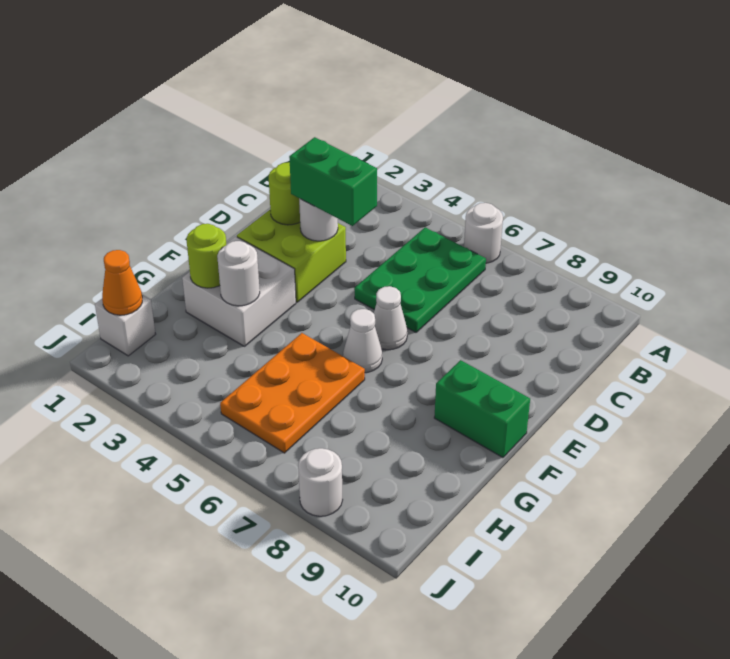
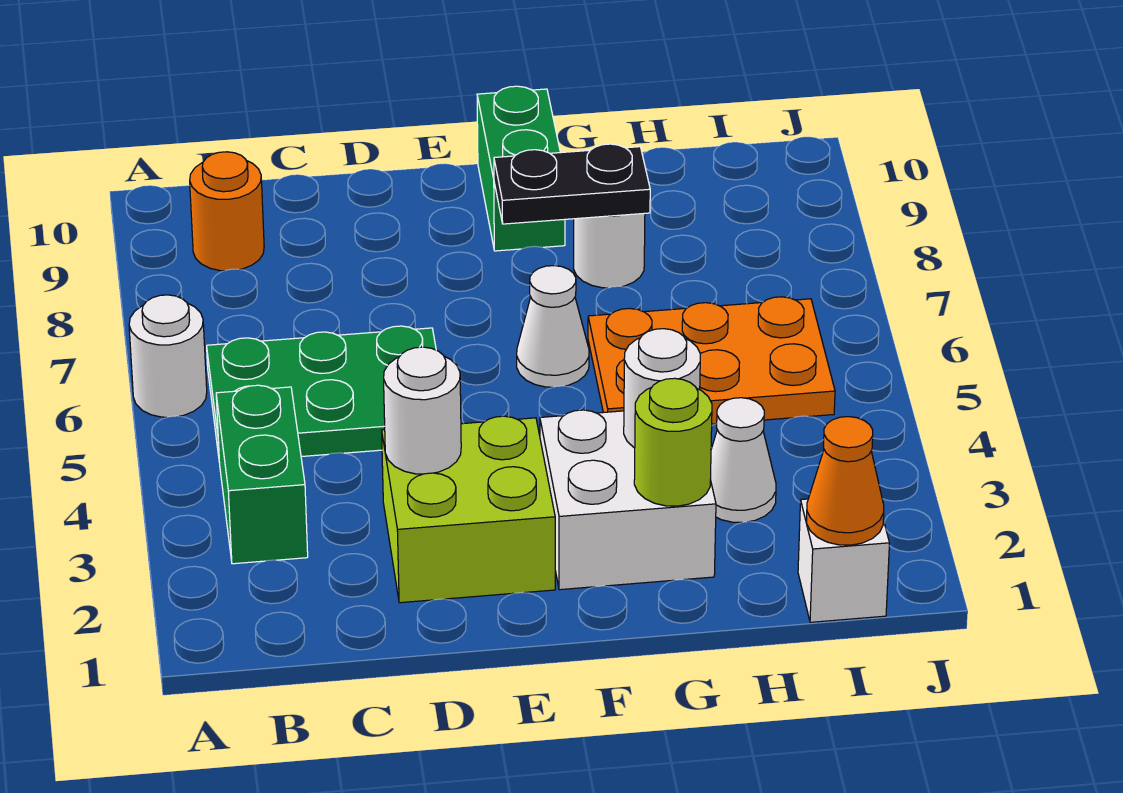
none -> orange round brick B9 level 1
lime round brick D2 level 2 -> none
green brick D3:D4 level 3 -> green brick B3:B4 level 1
white cone E6 level 1 -> white cone H3 level 1
none -> black plate F8:G8 level 2
white round brick J8 level 1 -> white round brick G8 level 1

